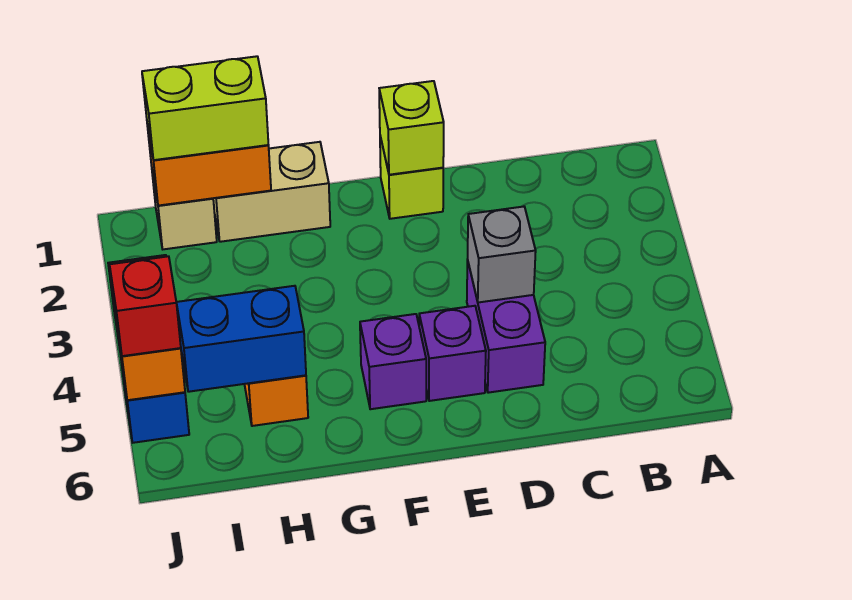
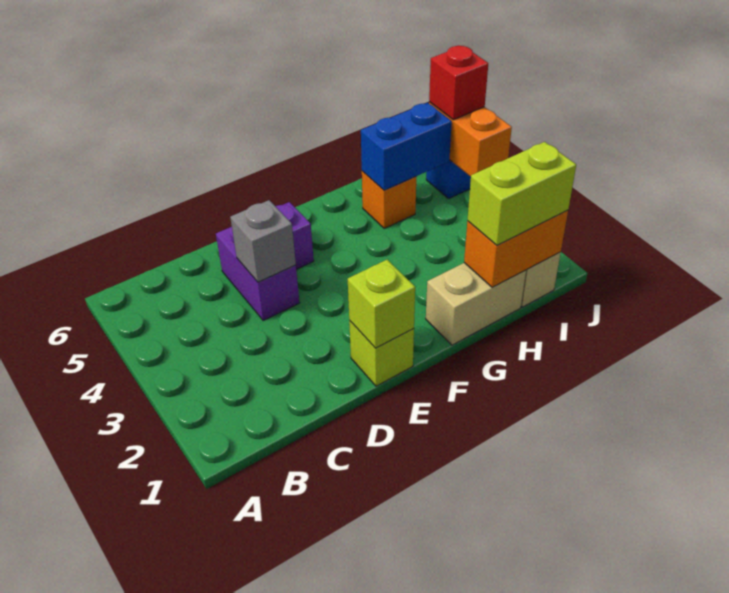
purple brick F5 level 1 -> none

